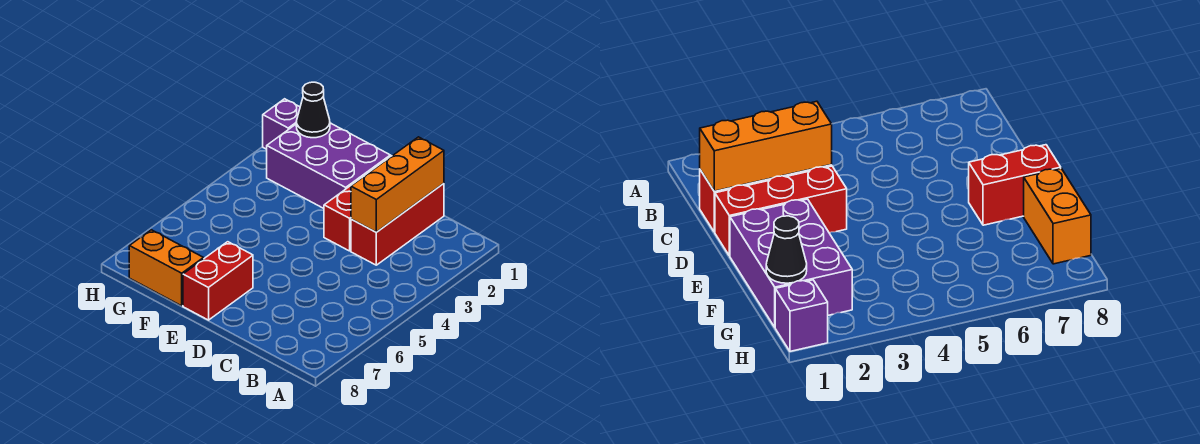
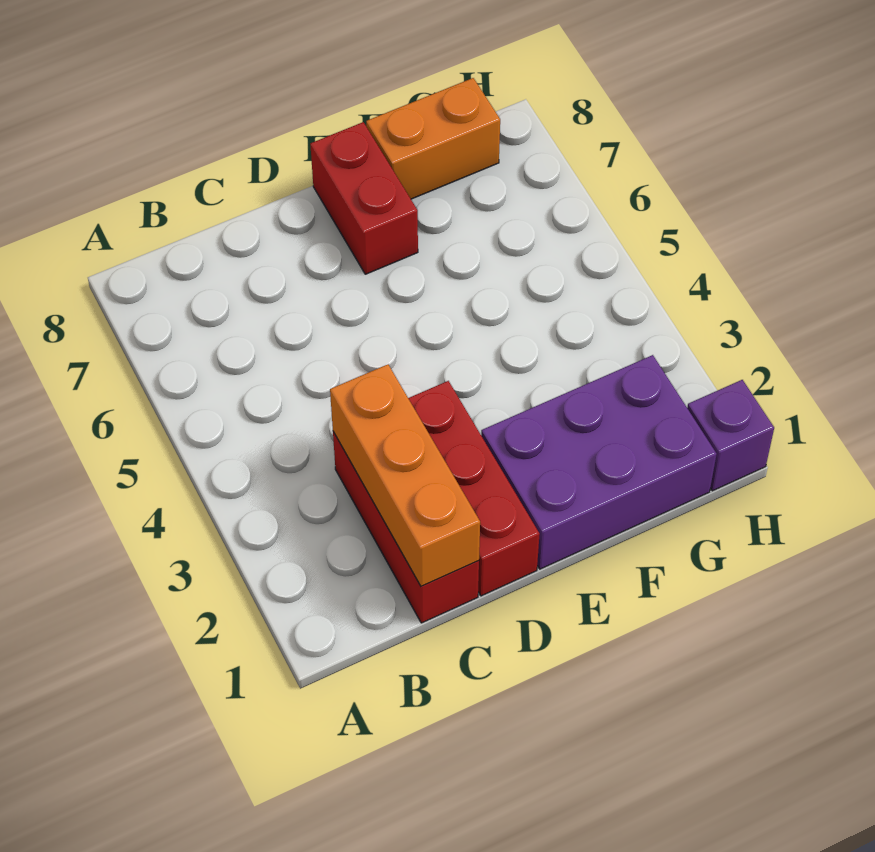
black cone G1 level 2 -> none

